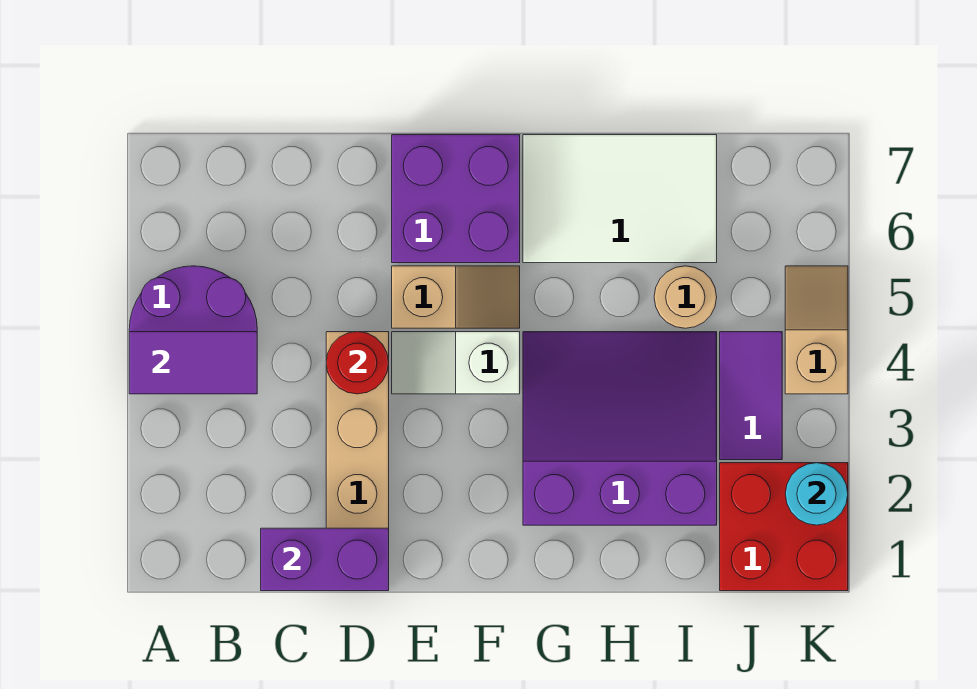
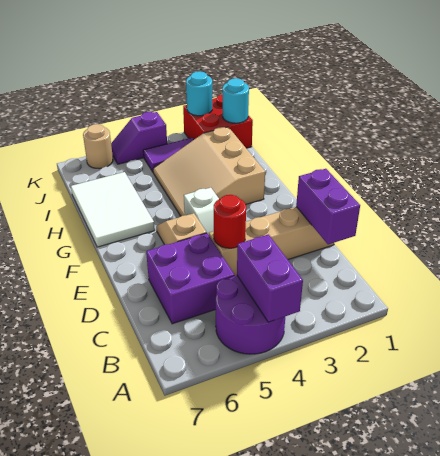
purple tile A4:B4 level 2 -> purple brick A4:B4 level 2
purple brick E6:F7 level 1 -> purple brick C5:D6 level 1
purple slope G2:I4 level 1 top 2 -> tan slope G2:I4 level 1 top 2
tan round brick I5 level 1 -> tan round brick K6 level 1
none -> cyan round brick J1 level 2
tan slope K4:K5 level 1 top 4 -> purple slope K4:K5 level 1 top 4

